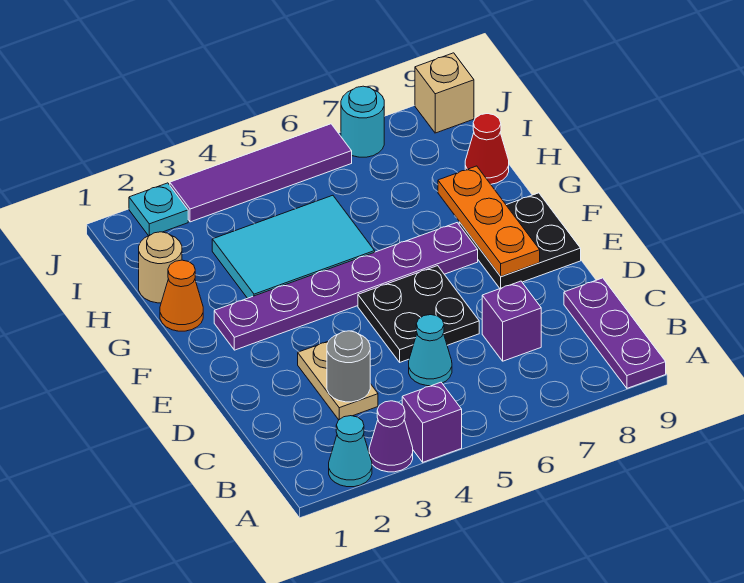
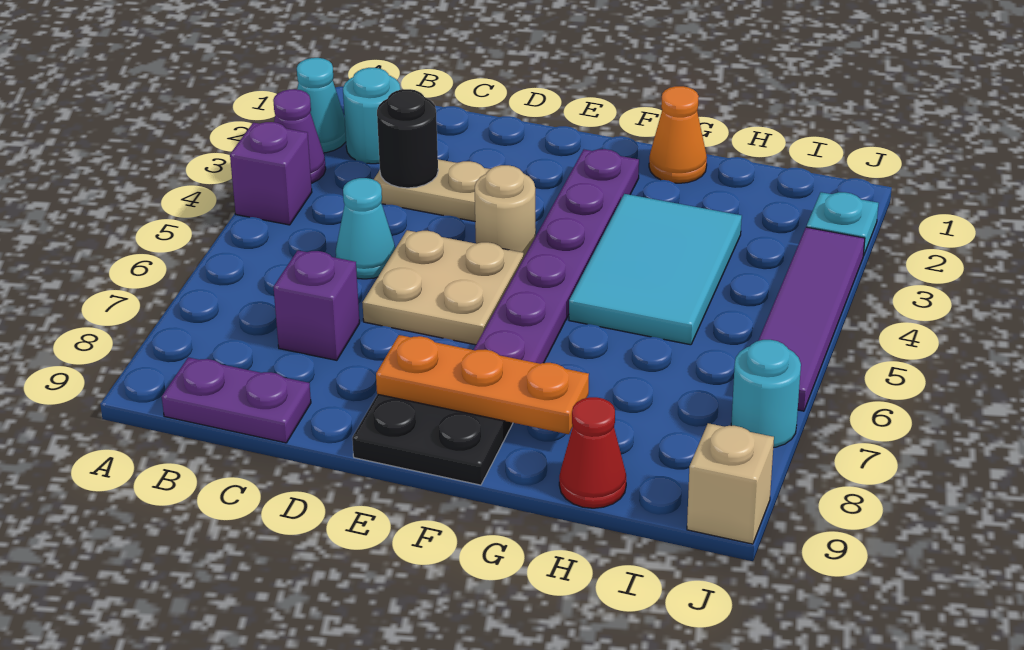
purple plate A9:C9 level 1 -> purple plate B9:C9 level 1
none -> cyan round brick B2 level 1
grey round brick C3 level 2 -> black round brick C3 level 2
black plate D5:E6 level 1 -> tan plate D5:E6 level 1
tan round brick H1 level 1 -> tan round brick E4 level 1

